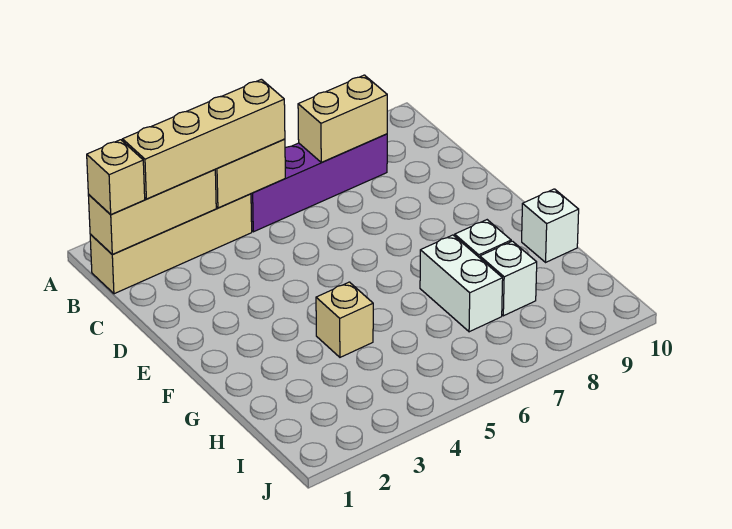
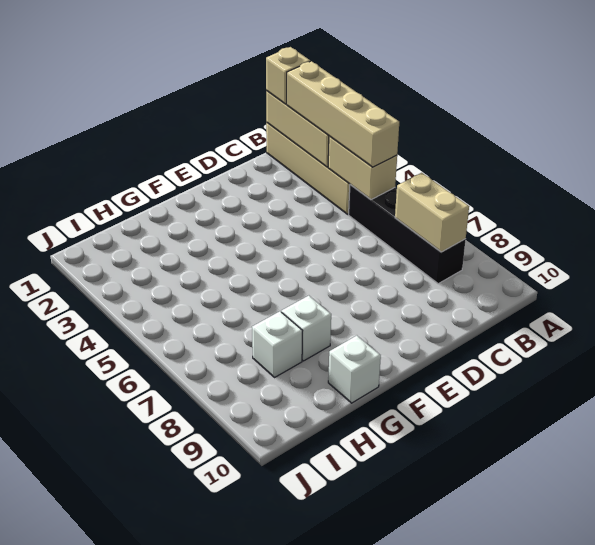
purple brick B5:B8 level 1 -> black brick B5:B8 level 1
tan brick G4 level 1 -> none
white brick G7:H7 level 1 -> none

